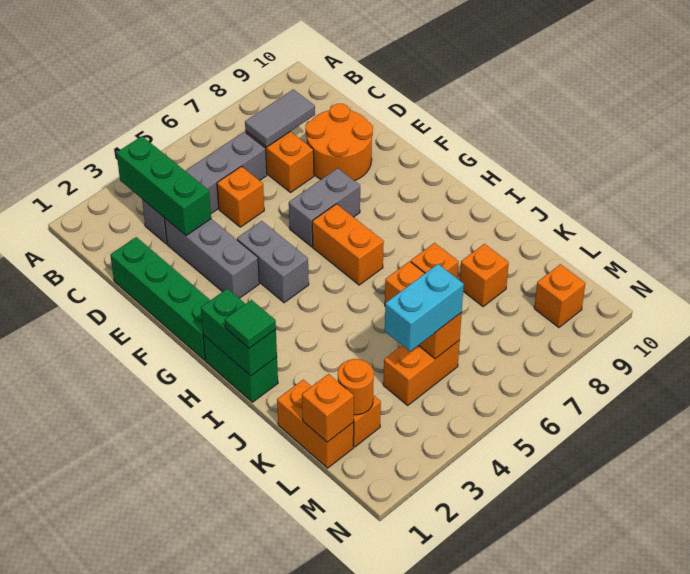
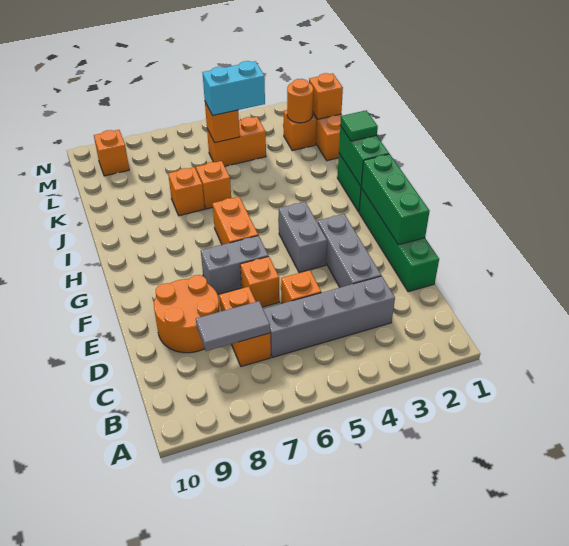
green brick B3:D3 level 2 -> green brick E1:G1 level 2
orange brick K8 level 1 -> orange brick E6 level 1

